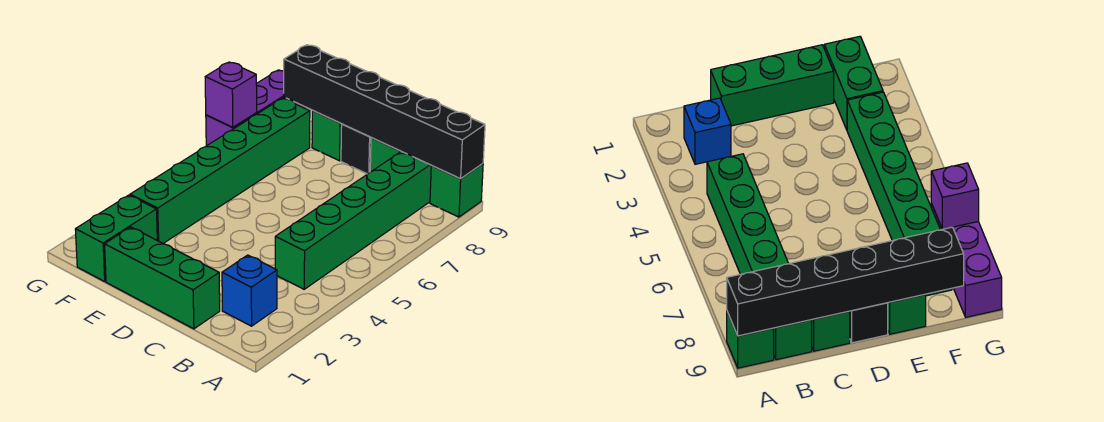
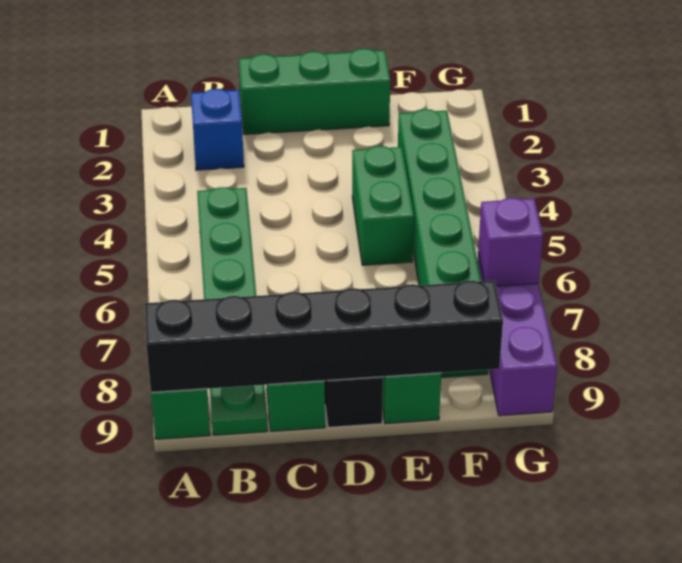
green brick B4:B9 level 1 -> green plate B4:B9 level 1
green brick F1:F2 level 1 -> green brick E4:E5 level 1

